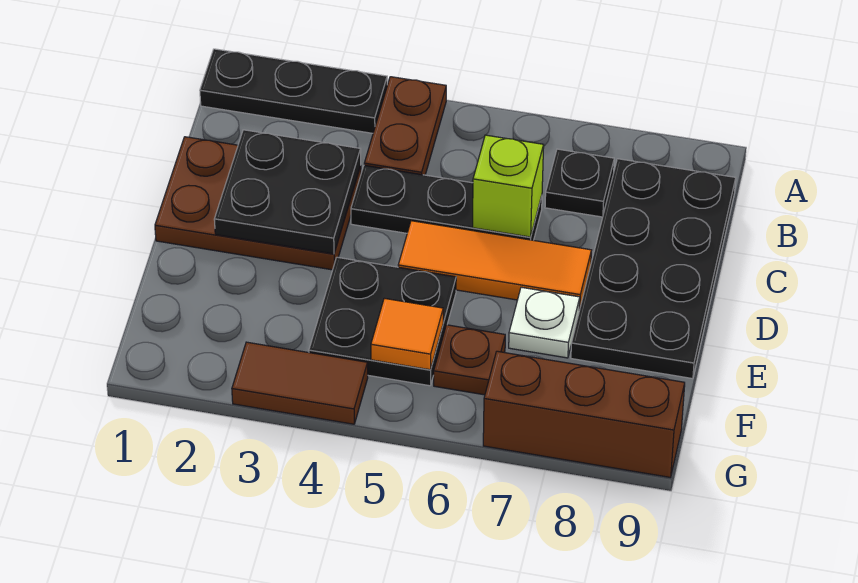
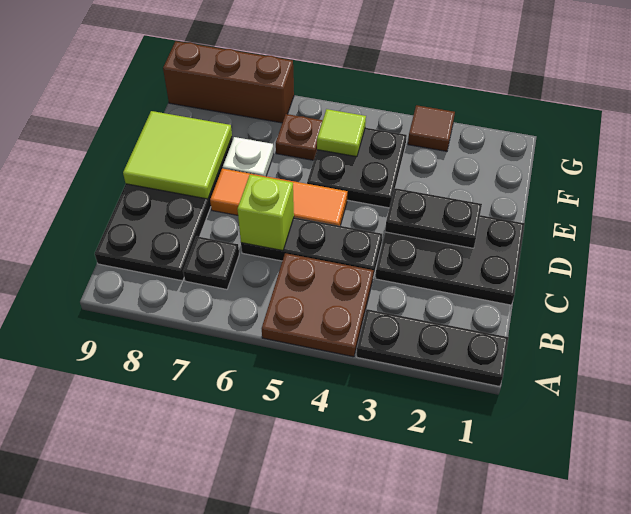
brown plate A4:B4 level 1 -> brown plate A4:B5 level 1
brown plate C1:D3 level 1 -> black plate C1:D3 level 1
black plate C2:D3 level 2 -> black plate D2:D3 level 2
none -> lime tile D8:E9 level 2
orange tile F5 level 2 -> lime tile F5 level 2
brown tile G3:G4 level 1 -> brown tile G3 level 1

